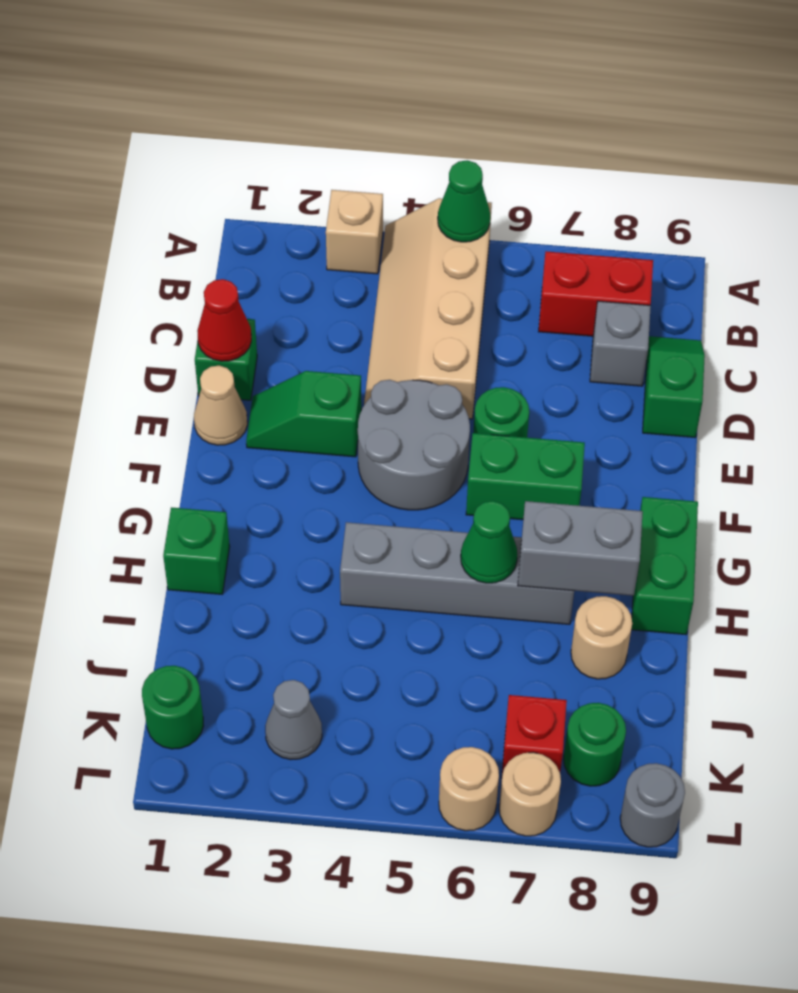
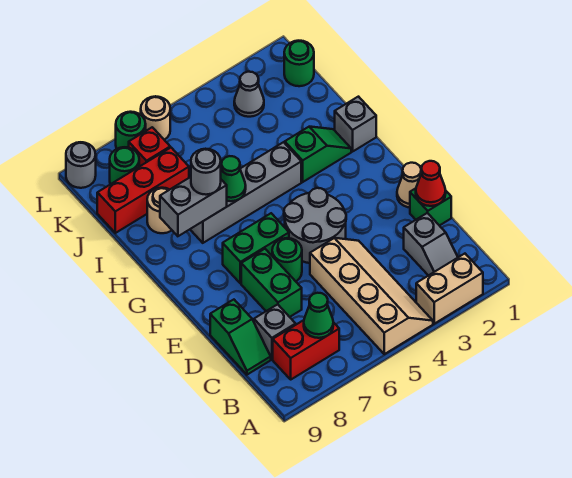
tan brick A3 level 1 -> tan brick A2:A3 level 1
green cone A5 level 2 -> green cone B7 level 2
none -> grey slope B2:C2 level 1 top C
green slope E2:E3 level 1 top 3 -> green slope H2:H3 level 1 top 3
green brick G9:H9 level 1 -> green brick D7:E7 level 1
green brick H1 level 1 -> grey brick H1 level 1
none -> grey round brick H7 level 3
none -> red brick J7:J9 level 1
tan round brick L7 level 1 -> green round brick L7 level 1

